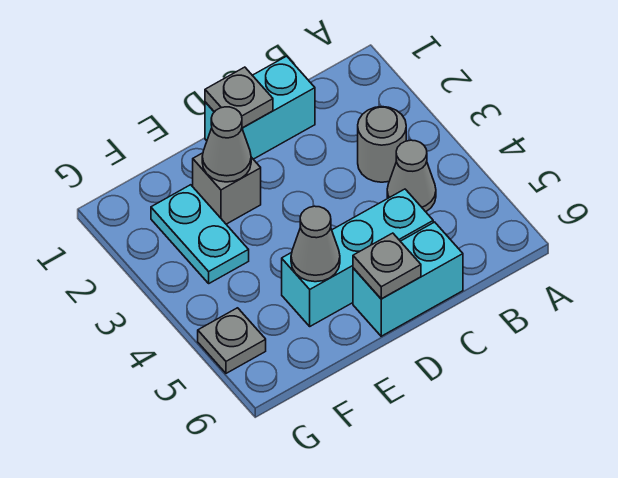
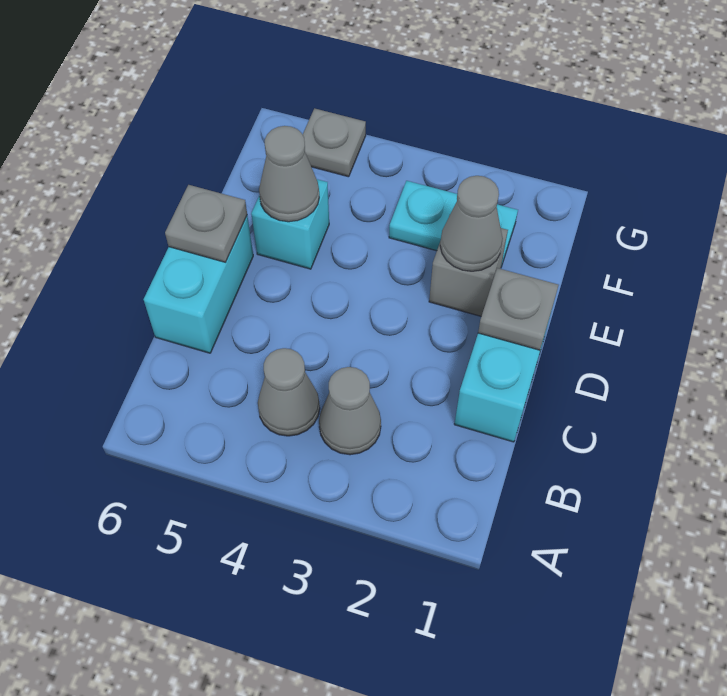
grey round brick B3 level 1 -> grey cone B3 level 1
cyan brick C5:E5 level 1 -> cyan brick E5 level 1

